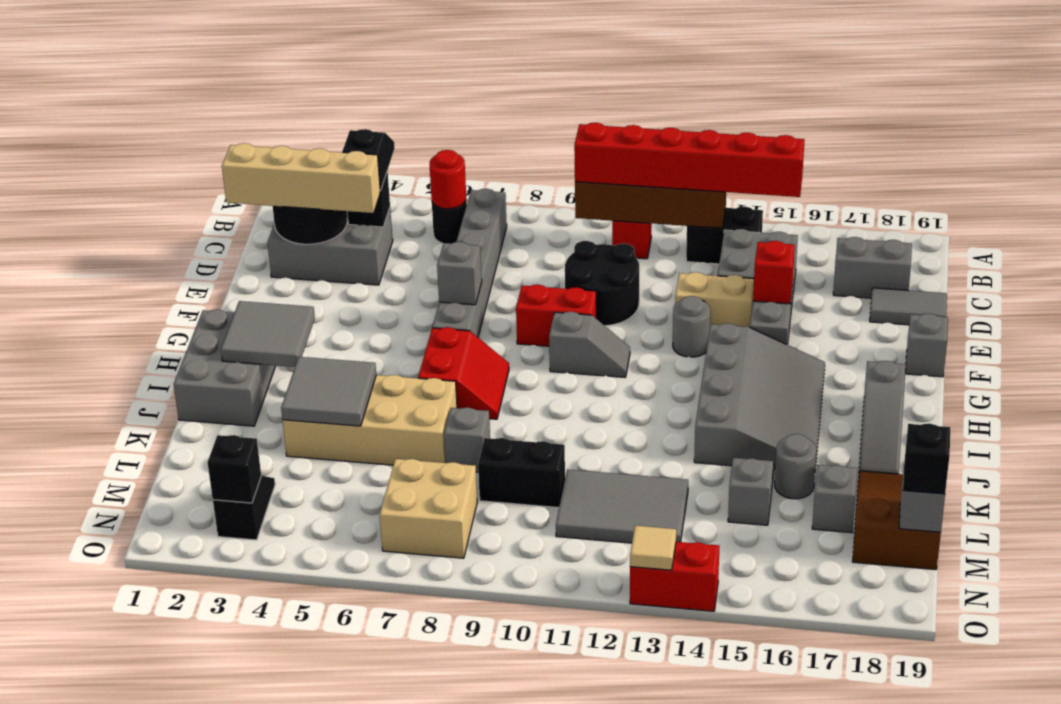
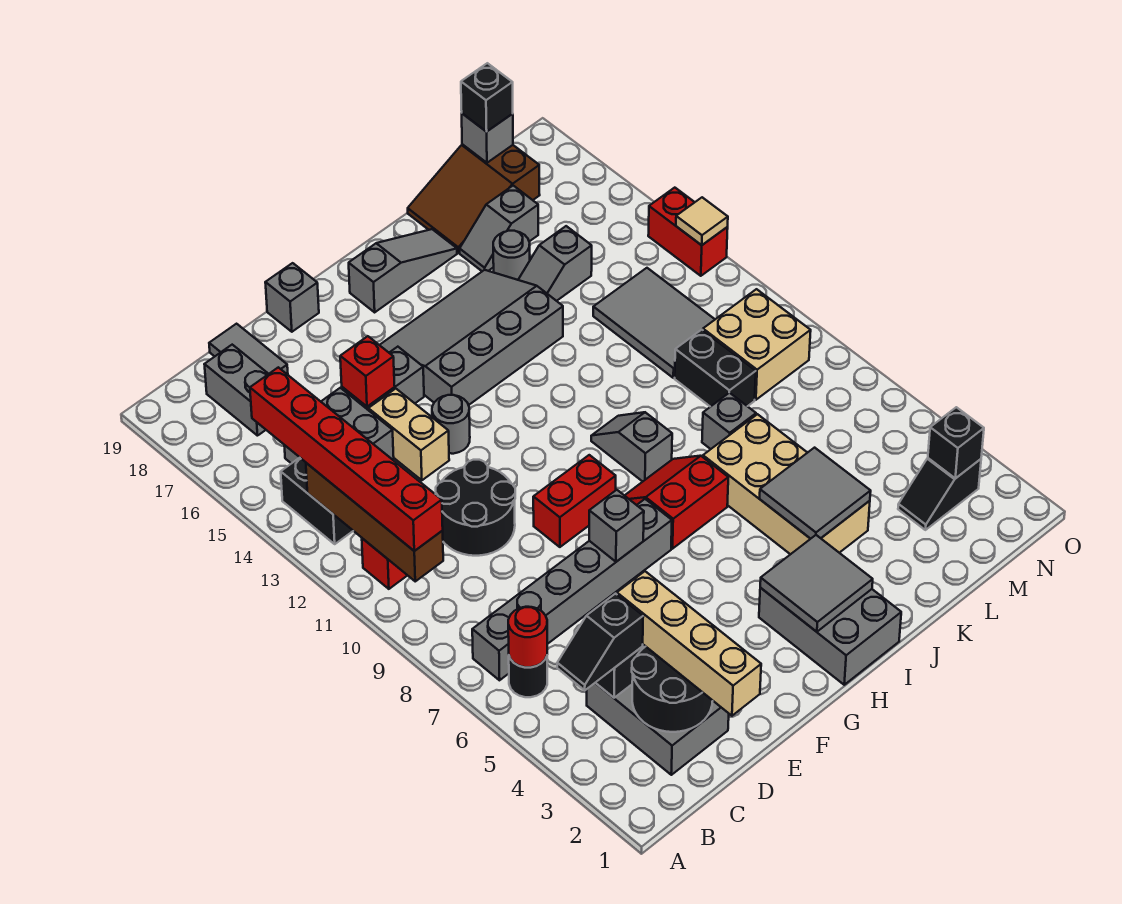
red brick F9:F10 level 1 -> red brick F9:G9 level 1
grey slope G10:G11 level 1 top 10 -> grey slope I9:I10 level 1 top 9
grey brick H1:J2 level 1 -> grey brick H1:I3 level 1
tan brick M7:N8 level 1 -> tan brick M9:N10 level 1

